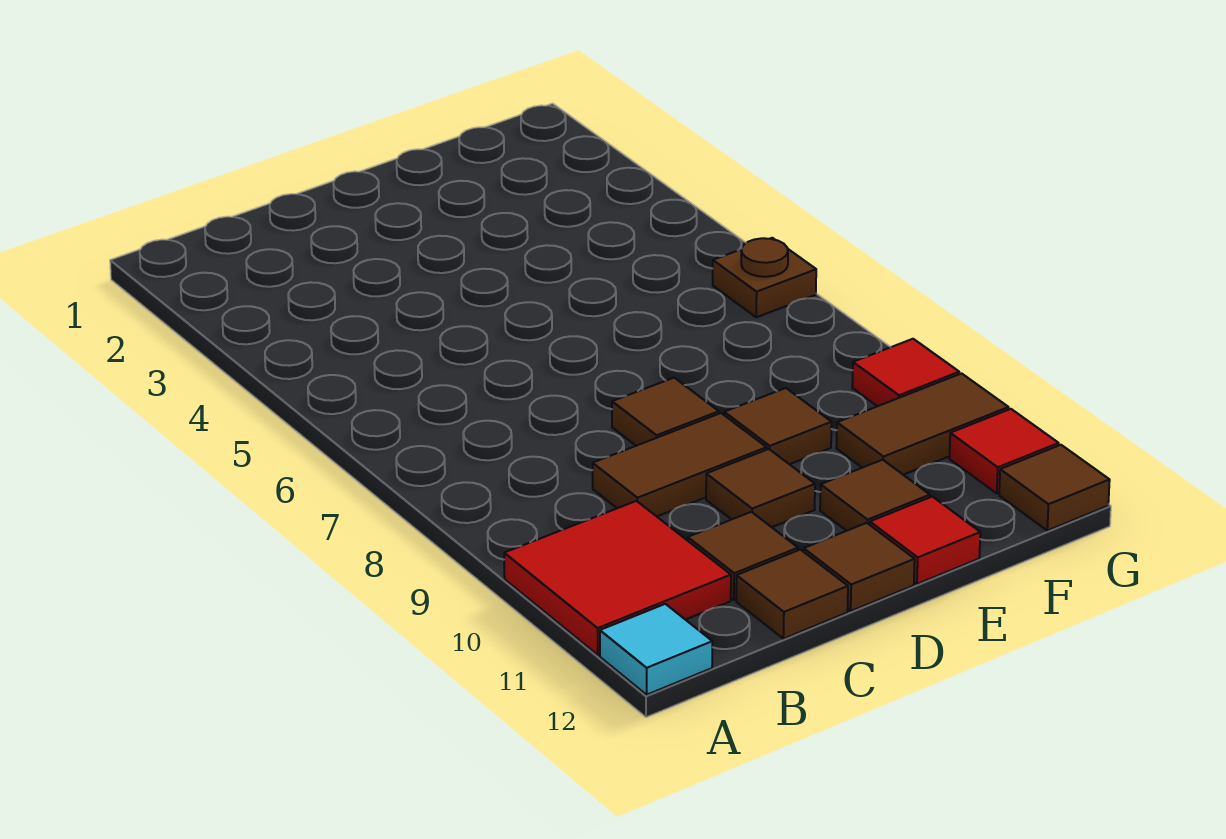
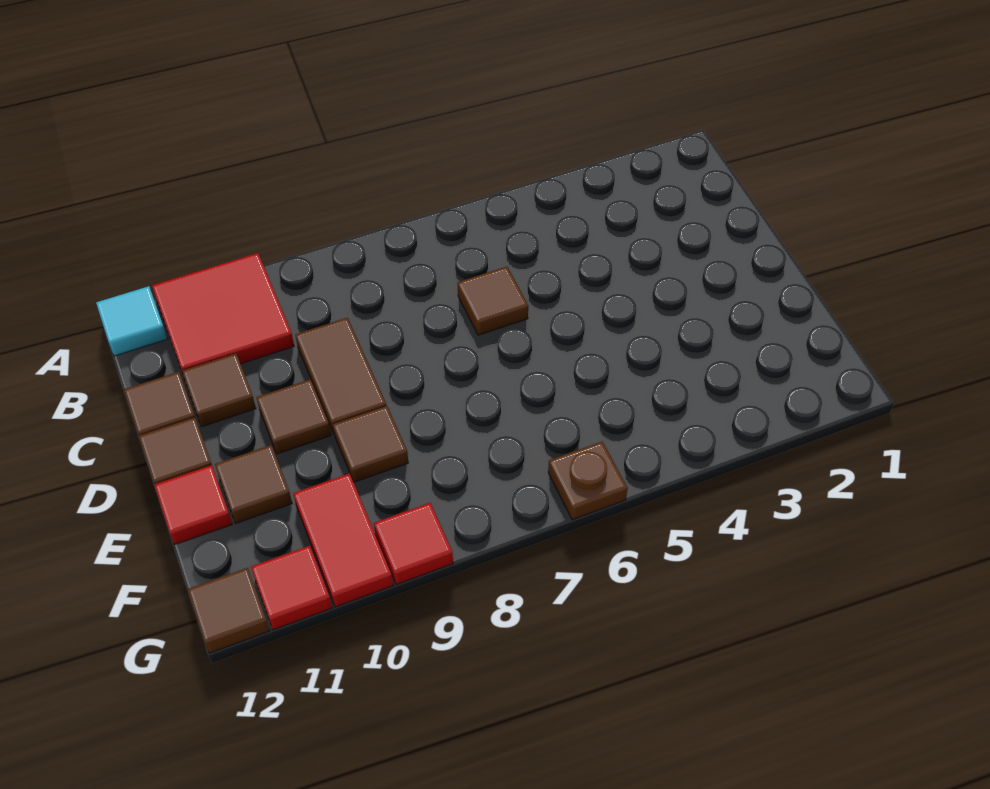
brown tile D8 level 1 -> brown tile C6 level 1
brown tile F10:G10 level 1 -> red tile F10:G10 level 1

